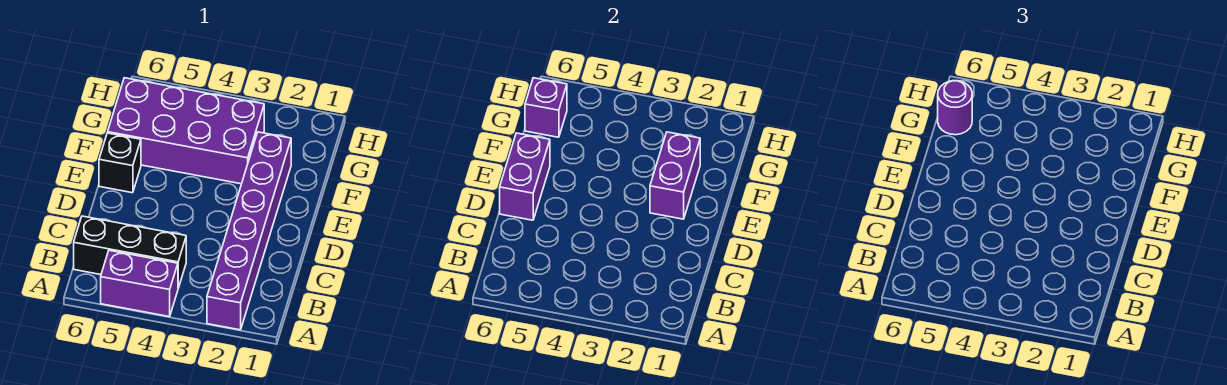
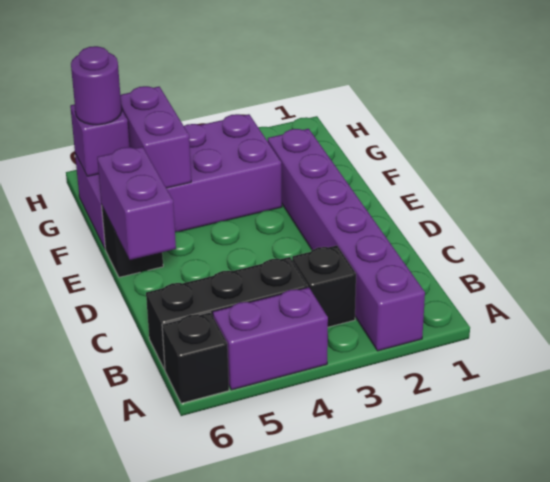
none -> black brick A6 level 1
none -> black brick B3 level 1
purple brick E2:F2 level 2 -> purple brick F5:G5 level 2

